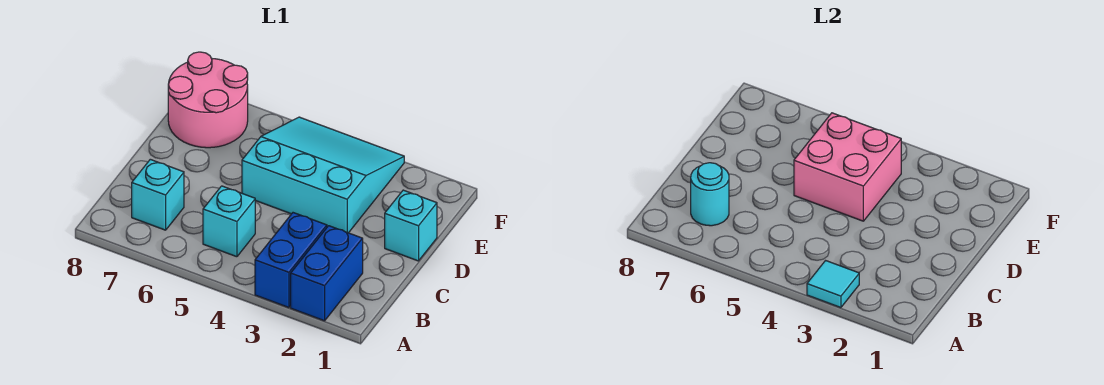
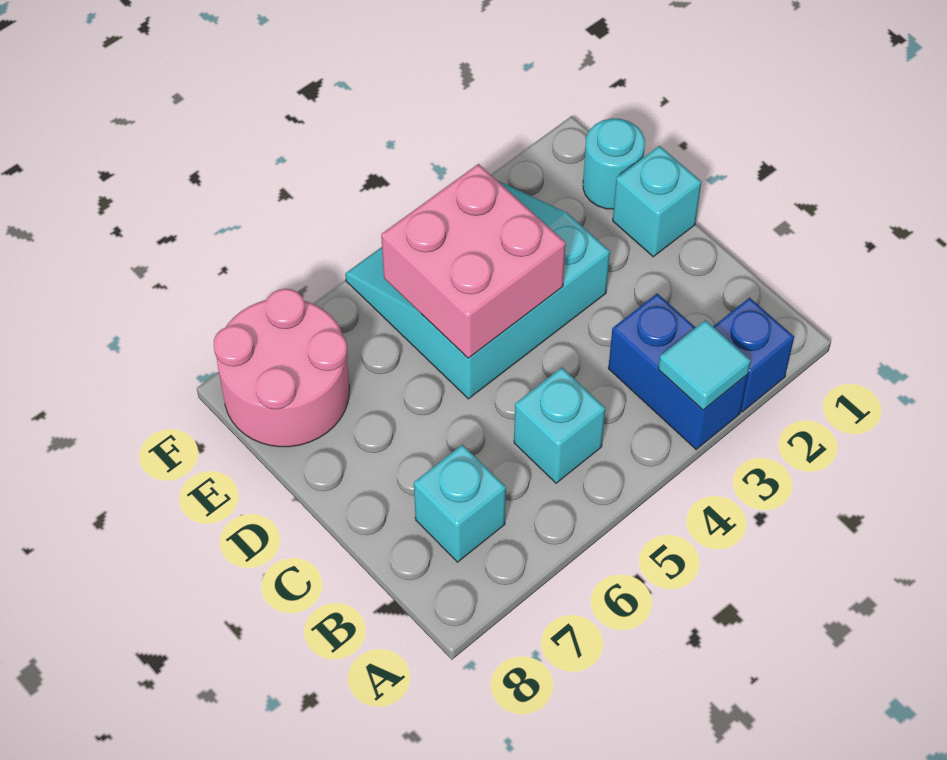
blue brick A2:B2 level 1 -> blue brick A2 level 1
cyan round brick B7 level 2 -> cyan round brick E1 level 1

